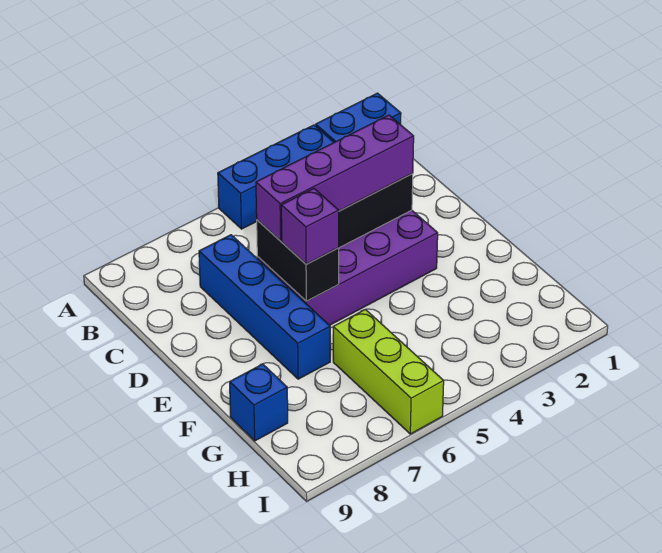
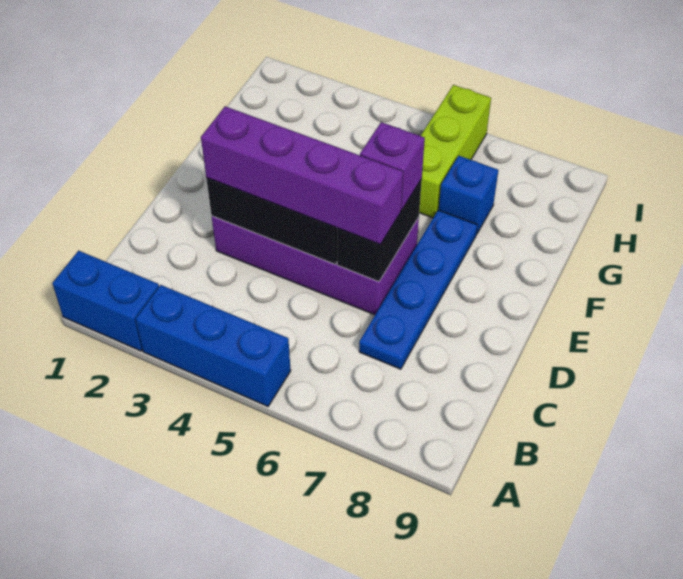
blue brick C7:F7 level 1 -> blue plate C7:F7 level 1
blue brick G9 level 1 -> blue brick G7 level 1

